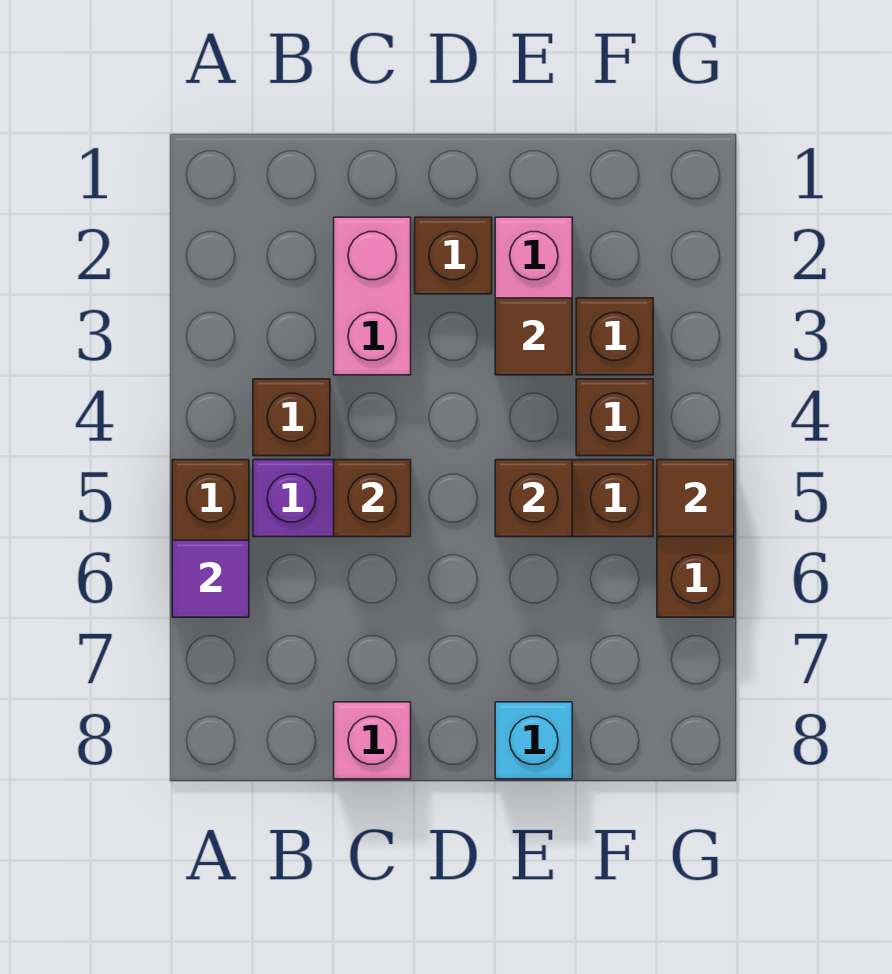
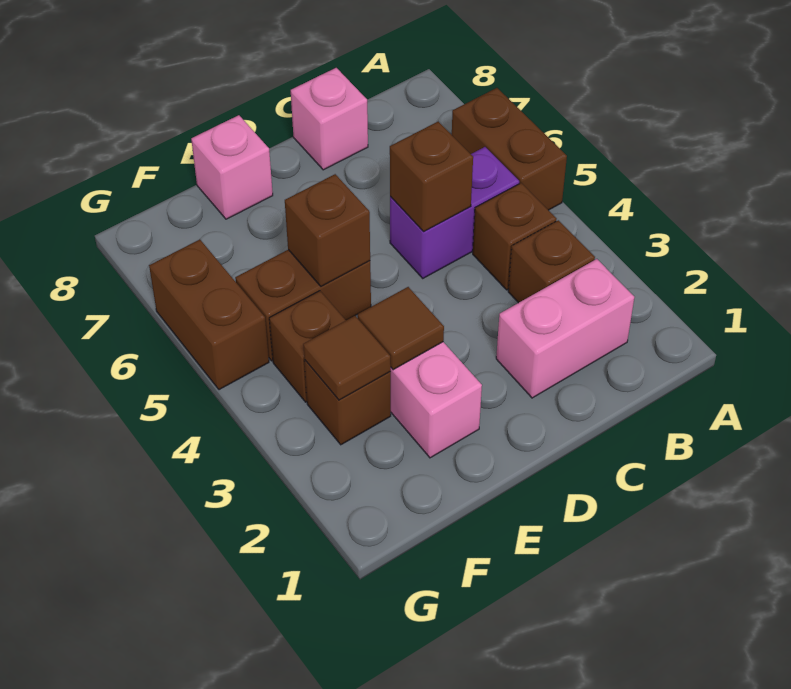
purple tile A6 level 2 -> none
pink brick C2:C3 level 1 -> pink brick B2:C2 level 1
brown brick D2 level 1 -> brown brick B3 level 1
cyan brick E8 level 1 -> pink brick E8 level 1
brown tile G5 level 2 -> brown tile F3 level 2

